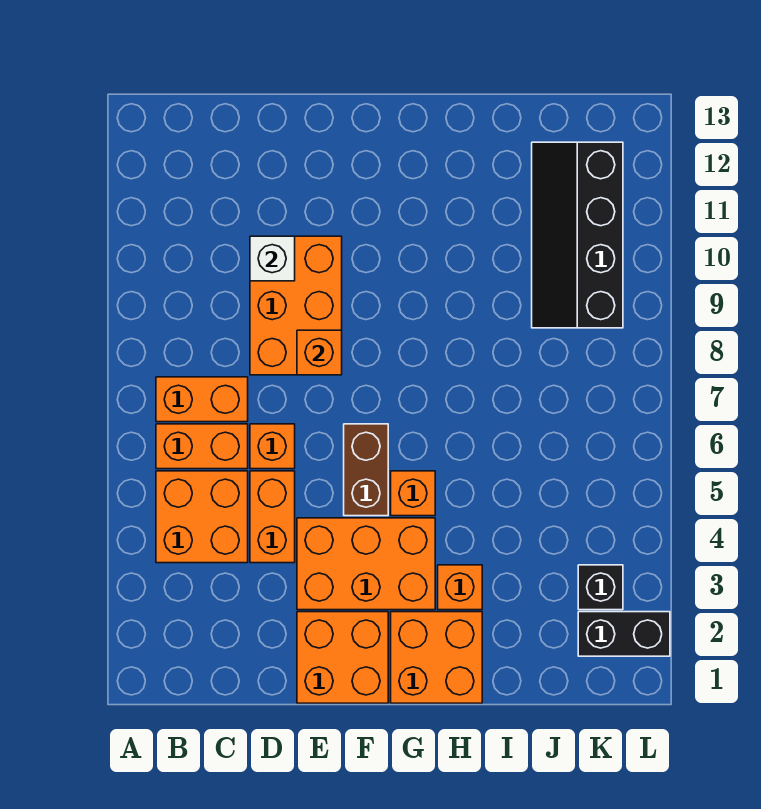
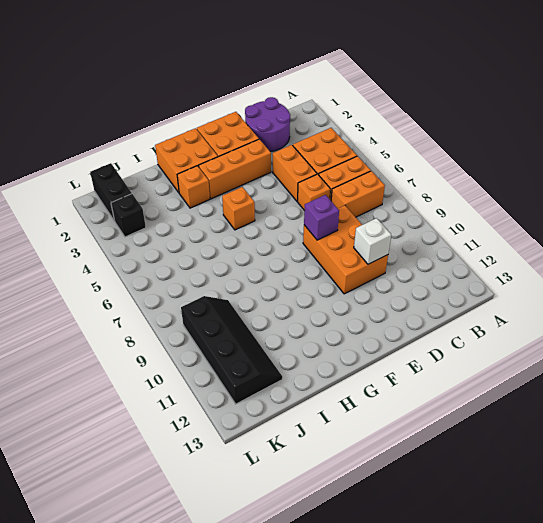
none -> purple round brick C1:D2 level 1
orange brick E3:G4 level 1 -> orange brick E3:G3 level 1
orange brick E8 level 2 -> purple brick E8 level 2
brown brick F5:F6 level 1 -> none
black brick K2:L2 level 1 -> black brick K1:K2 level 1

